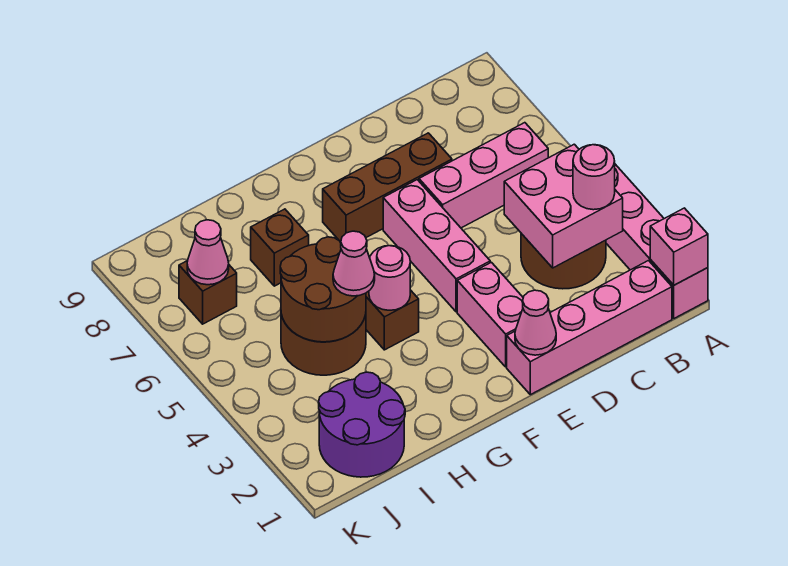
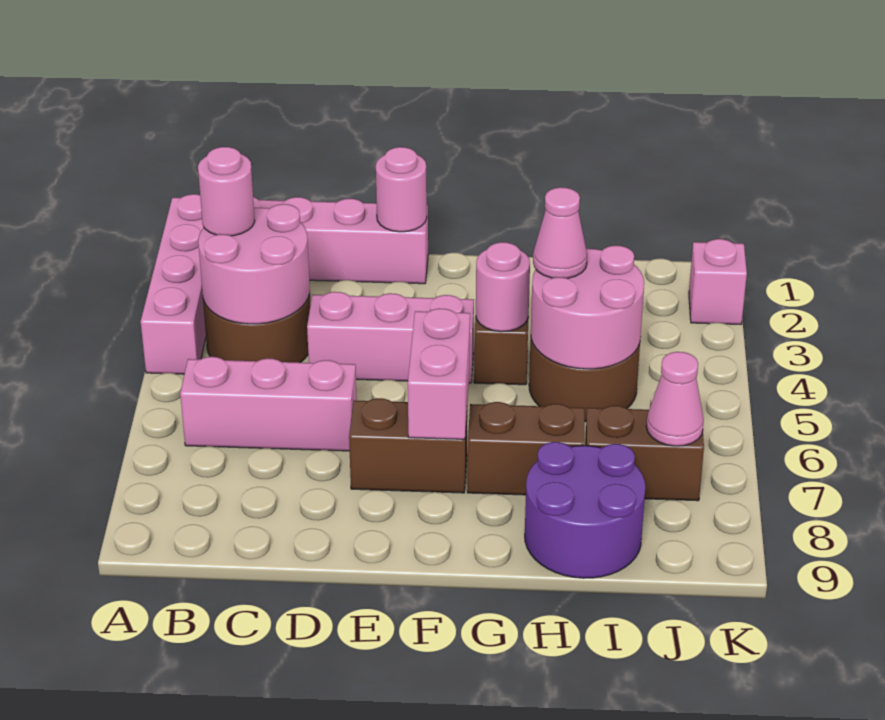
pink brick A1 level 2 -> pink brick K2 level 1
pink brick B3:C4 level 2 -> pink round brick B3:C4 level 2
brown brick D7:F7 level 1 -> brown brick E7:F7 level 1
pink cone E1 level 2 -> pink round brick E1 level 2
pink brick E2:E3 level 1 -> pink brick F6:F7 level 2
pink brick E4:E6 level 1 -> pink brick D4:F4 level 1
brown round brick H4:I5 level 2 -> pink round brick H4:I5 level 2
brown brick H7 level 1 -> brown brick G7:H7 level 1
purple round brick I1:J2 level 1 -> purple round brick H8:I9 level 1
brown brick J7 level 1 -> brown brick I7:J7 level 1

